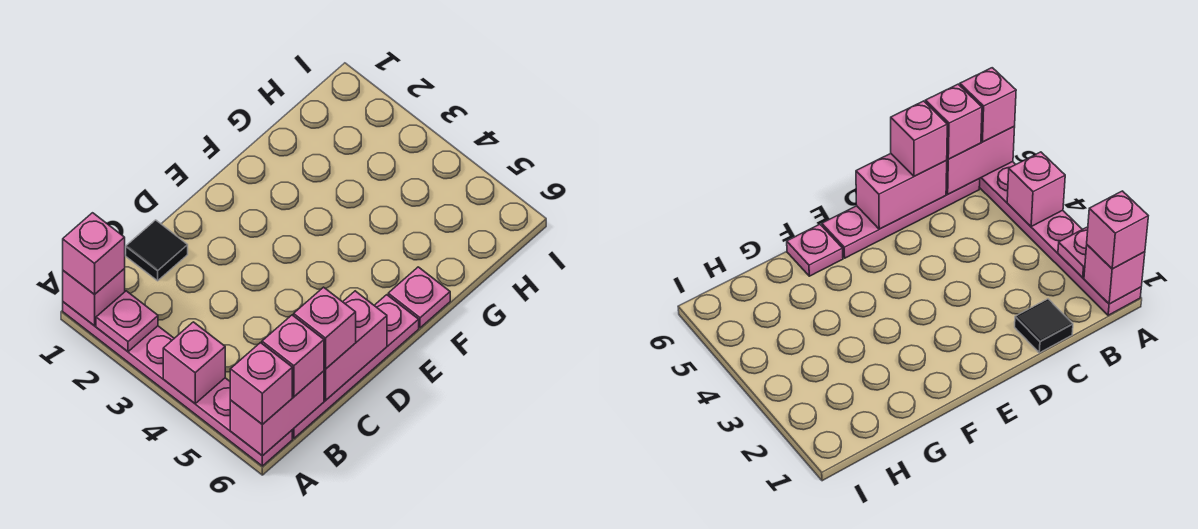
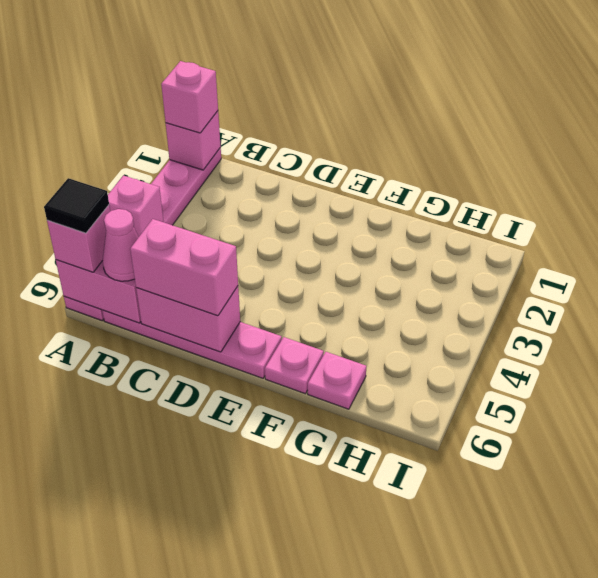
pink plate A2 level 2 -> pink plate G6 level 1
pink brick B6 level 3 -> pink cone B6 level 3
black tile C1 level 1 -> black tile A6 level 4
pink brick C6 level 3 -> pink brick C6:D6 level 3

